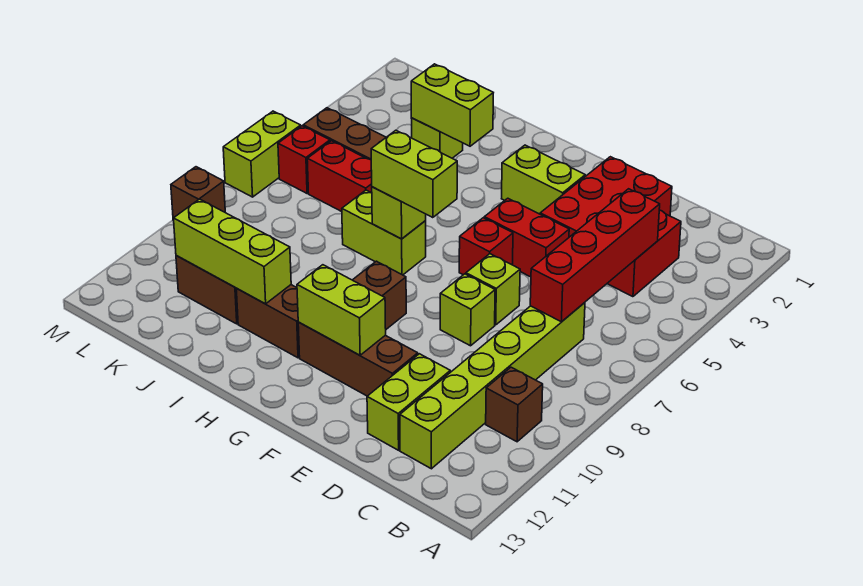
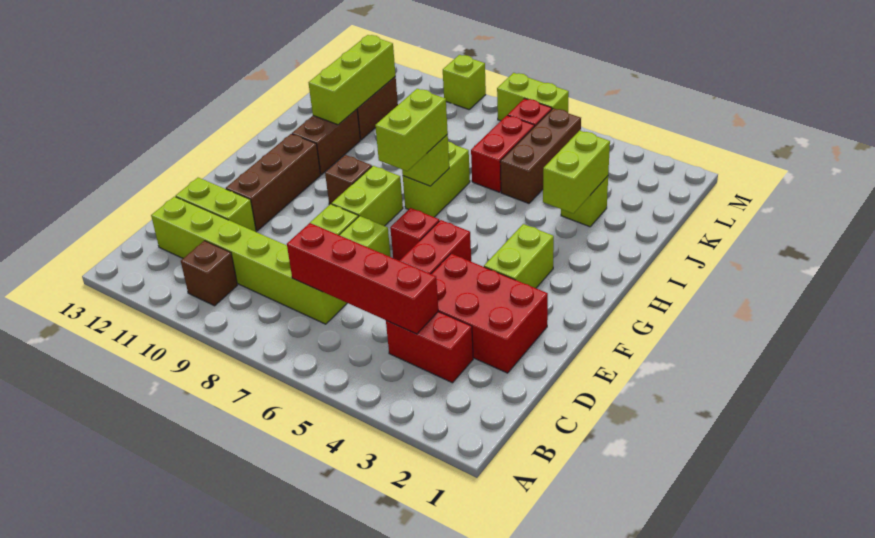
lime brick F11:G11 level 2 -> lime brick F8:G8 level 1
brown brick M9 level 1 -> lime brick M9 level 1

